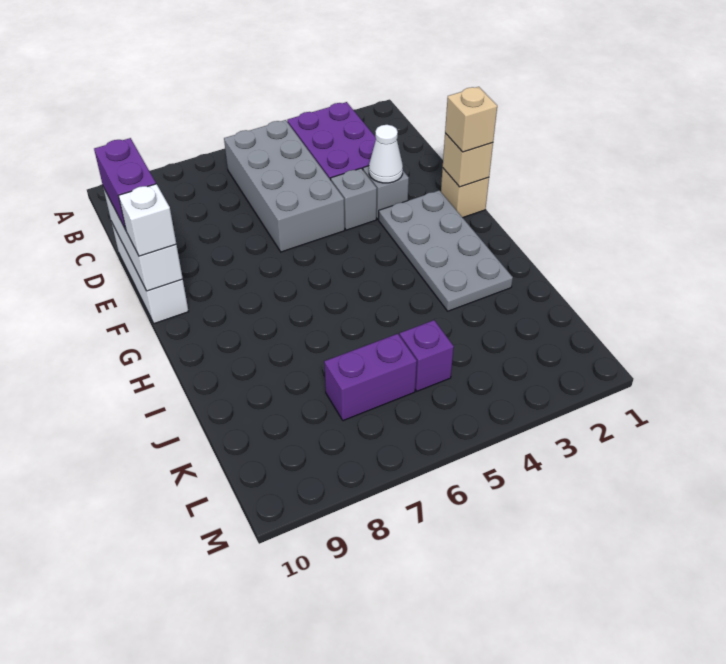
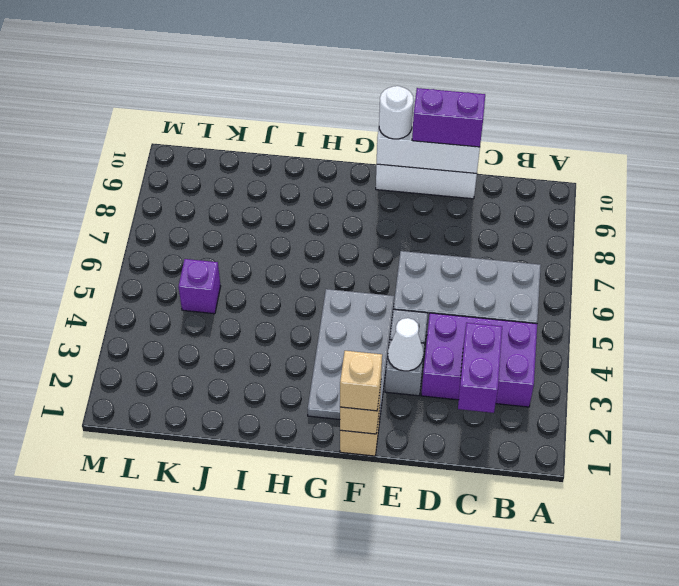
grey plate F2:I3 level 1 -> grey plate F2:G5 level 1
white brick F10 level 3 -> white round brick F10 level 3
purple brick K6:K7 level 1 -> purple brick C2:C3 level 2

